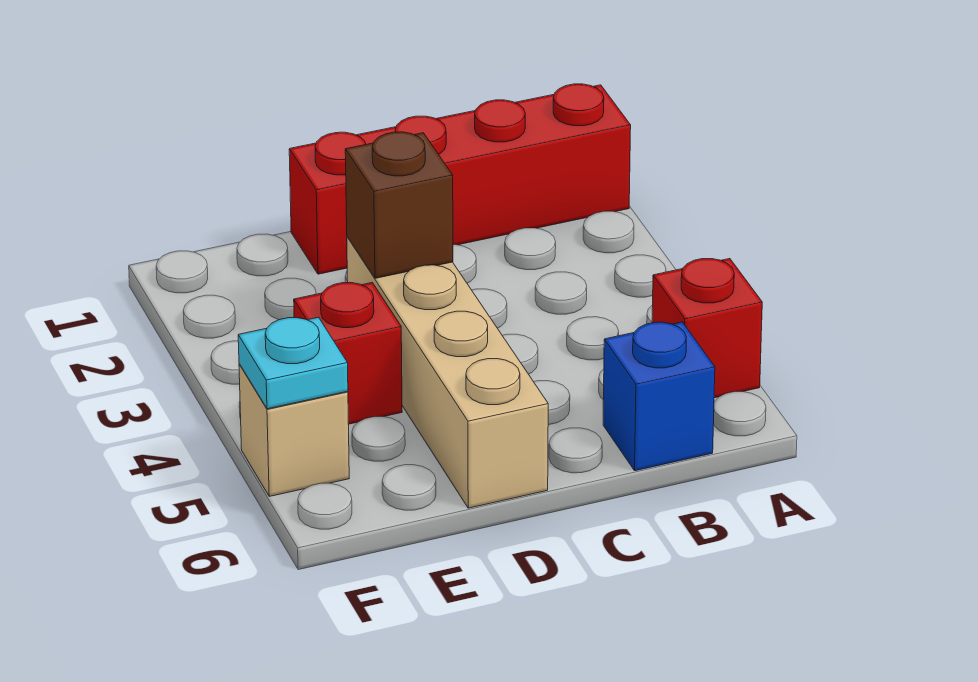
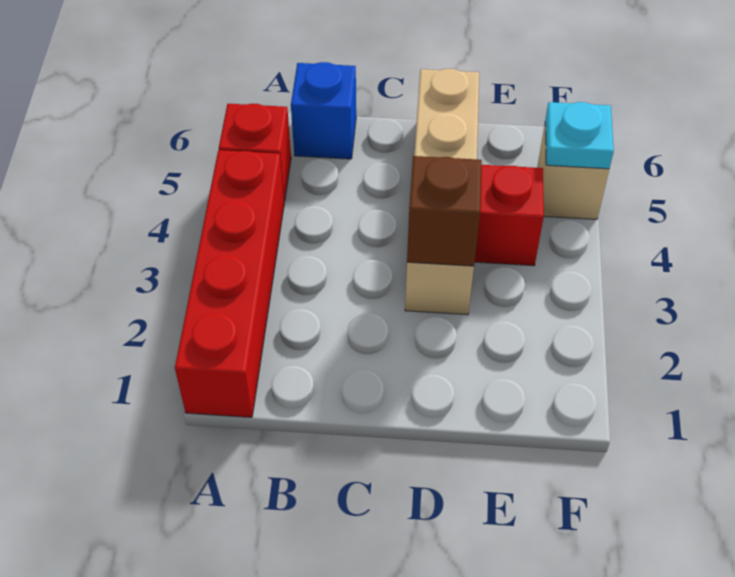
red brick A1:D1 level 1 -> red brick A1:A4 level 1

